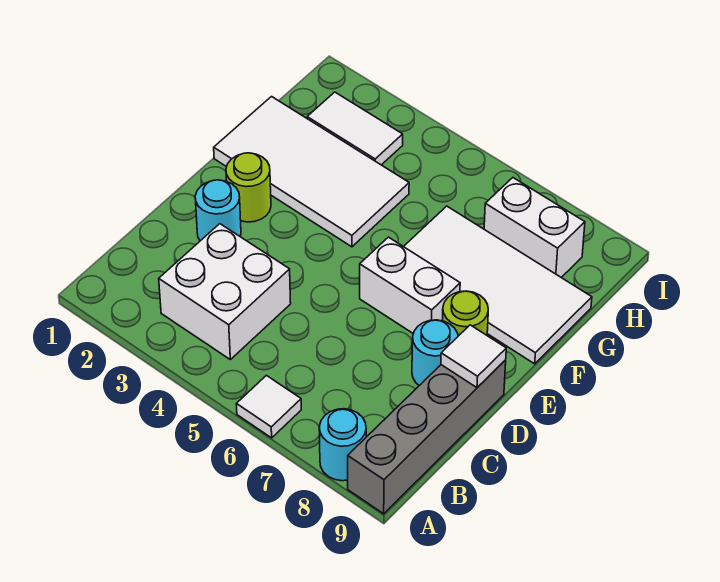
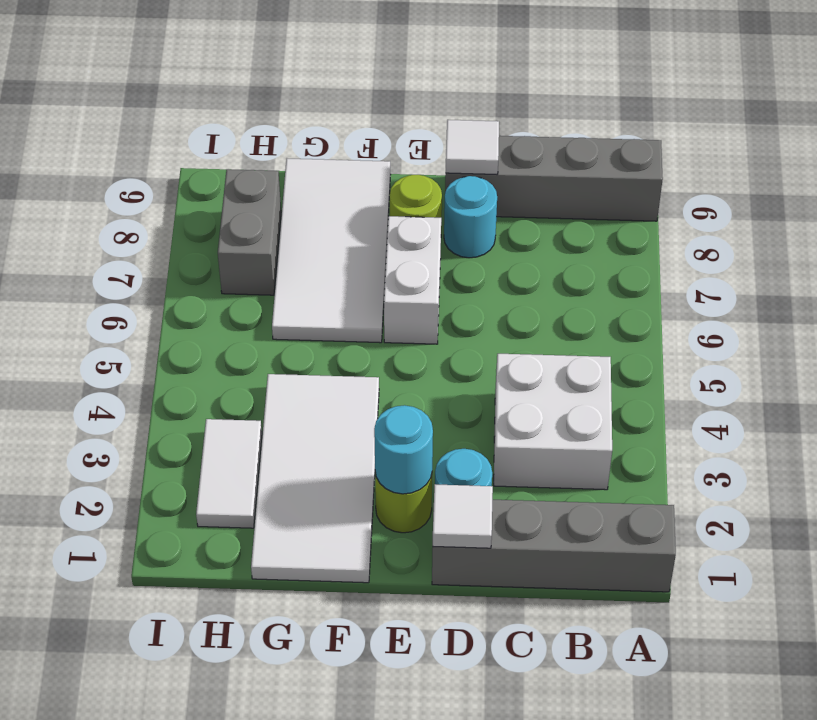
none -> grey brick A1:D1 level 1
white tile A6 level 1 -> white tile D1 level 2
cyan round brick A8 level 1 -> cyan round brick E2 level 2
white brick H7:H8 level 1 -> grey brick H7:H8 level 1

